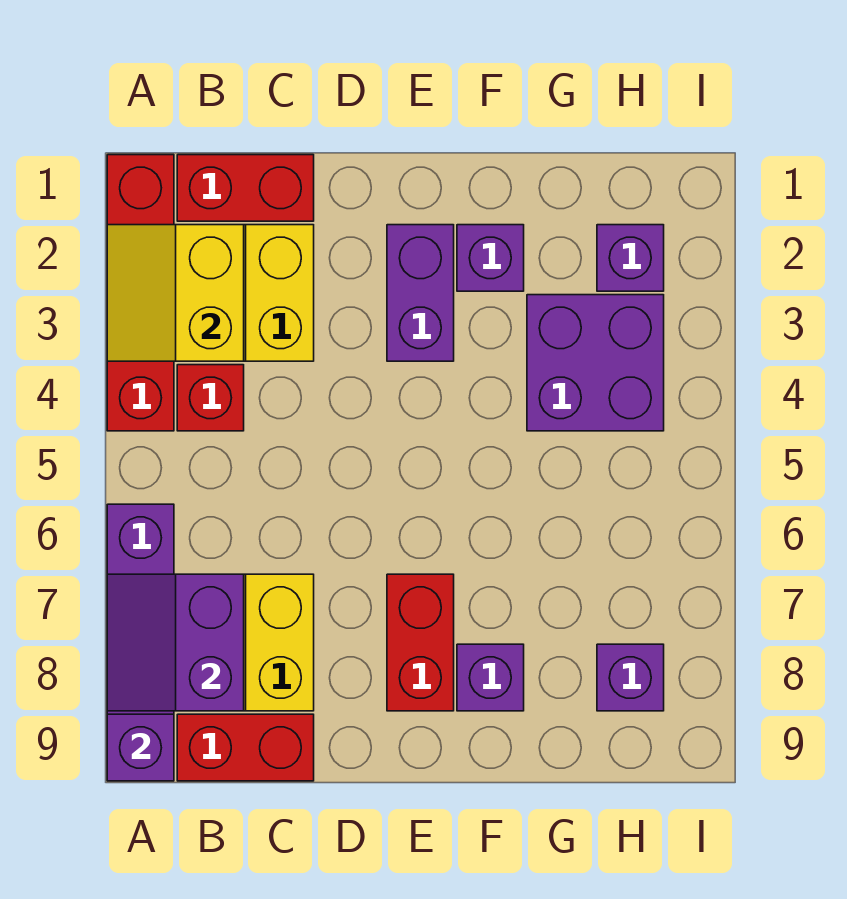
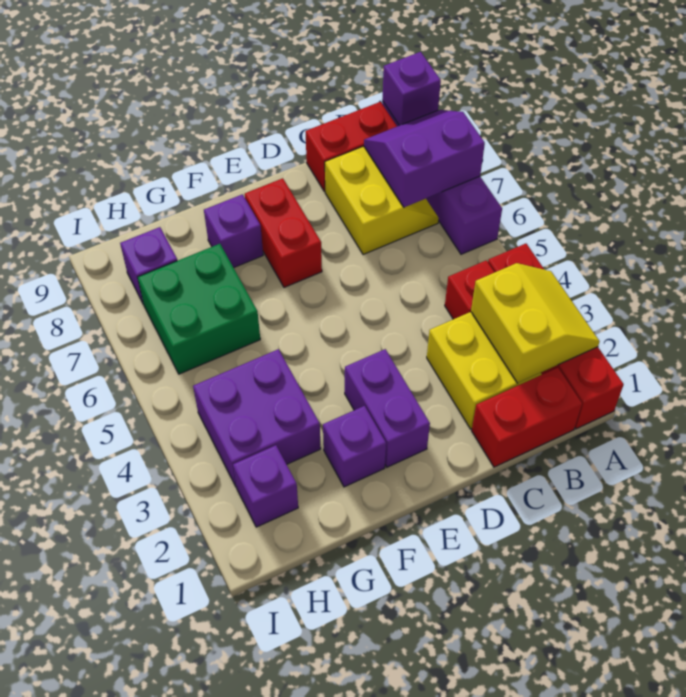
purple slope A7:B8 level 2 top B -> purple slope A7:B8 level 2 top 7
none -> green brick G6:H7 level 1

